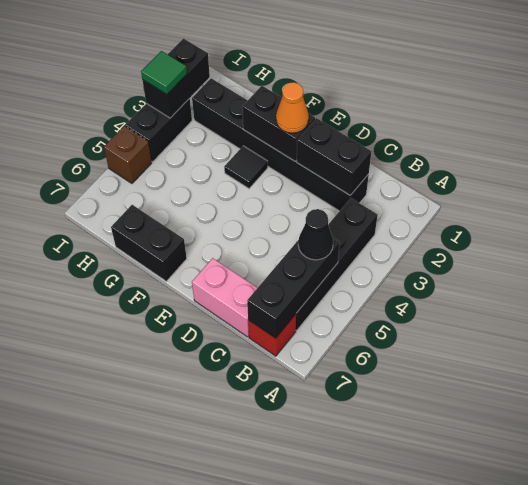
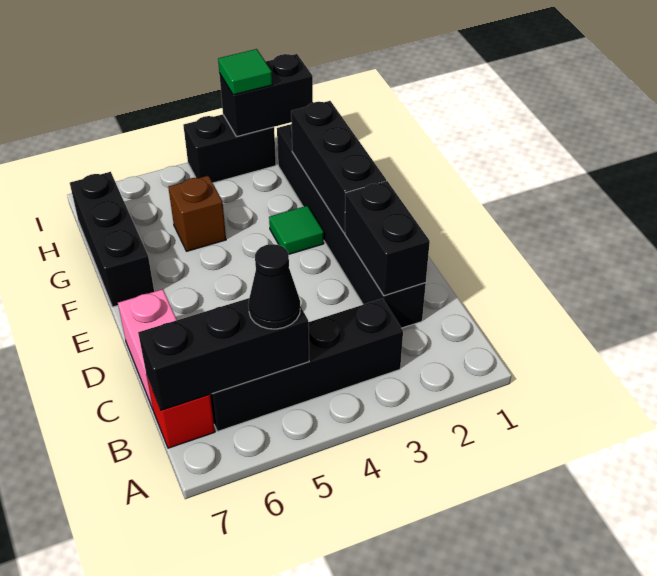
black brick E2:F2 level 2 -> black brick E2:G2 level 2
orange cone E2 level 3 -> none
black tile F3 level 1 -> green tile F3 level 1
black brick F7:G7 level 1 -> black brick F7:H7 level 1
brown brick I5 level 1 -> brown brick G5 level 1

